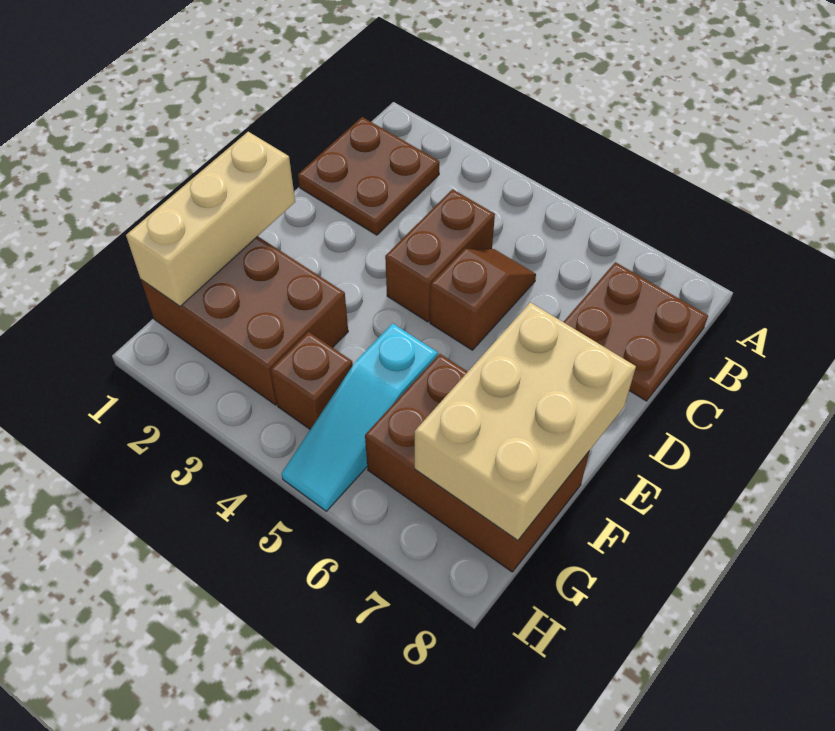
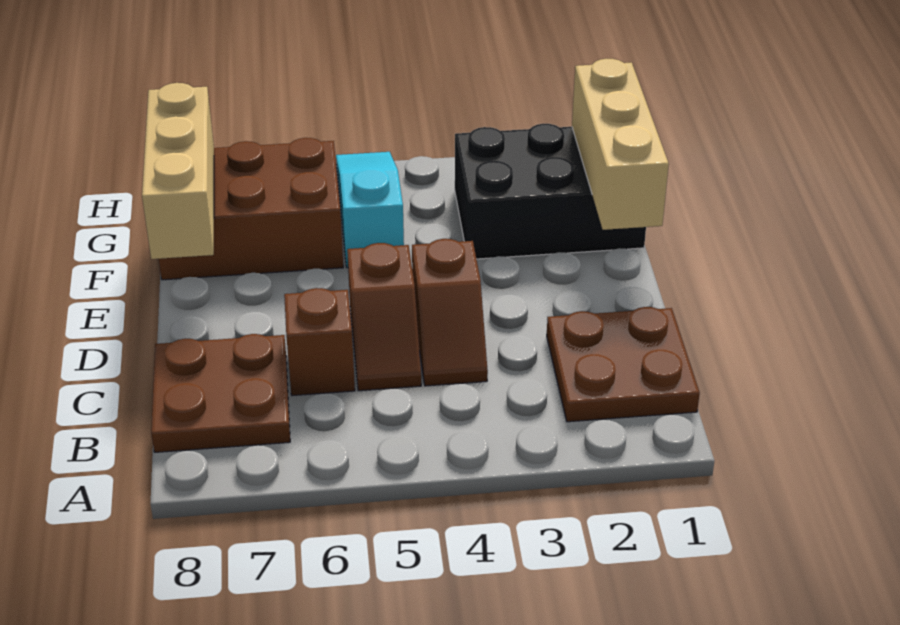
brown brick C4:D4 level 1 -> brown slope C4:D4 level 1 top D
tan brick E7:G8 level 2 -> tan brick E8:G8 level 2
brown brick F1:G3 level 1 -> black brick F1:G3 level 1
brown brick G4 level 1 -> brown brick C6 level 1

